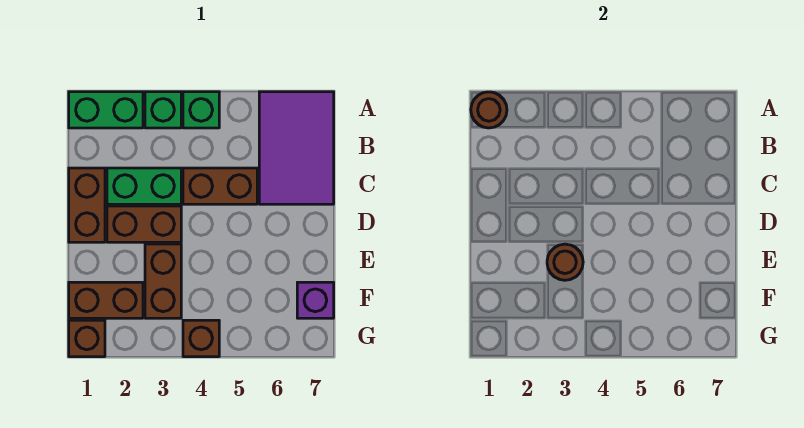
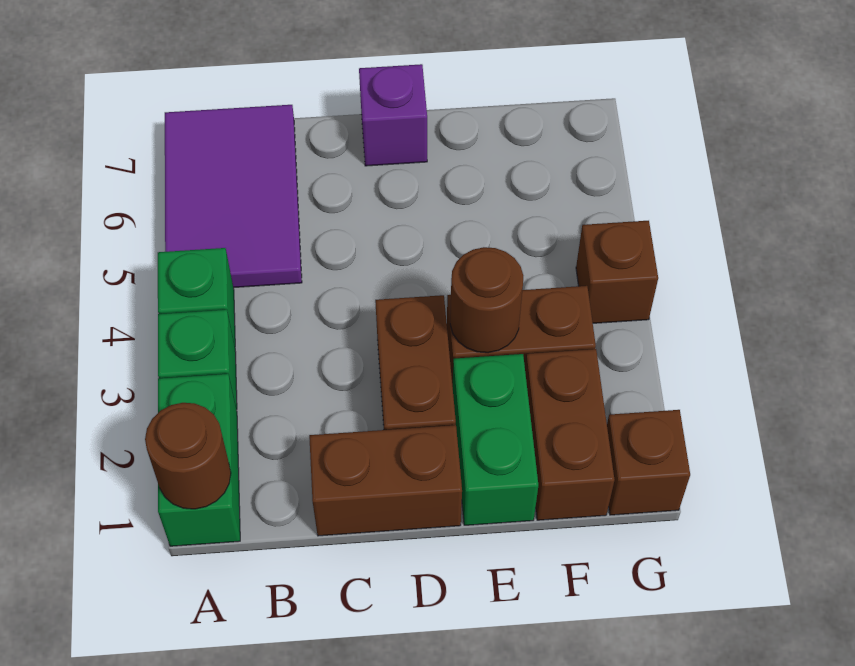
purple tile A6:C7 level 1 -> purple tile A5:B7 level 1
green brick C2:C3 level 1 -> green brick E1:E2 level 1
brown brick C4:C5 level 1 -> none
purple brick F7 level 1 -> purple brick D7 level 1

